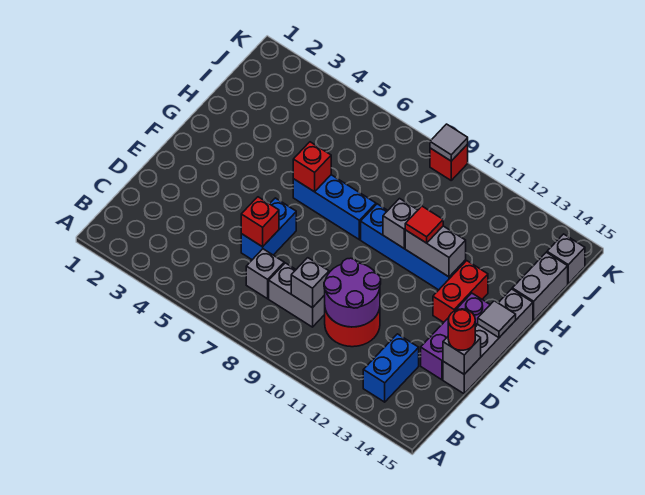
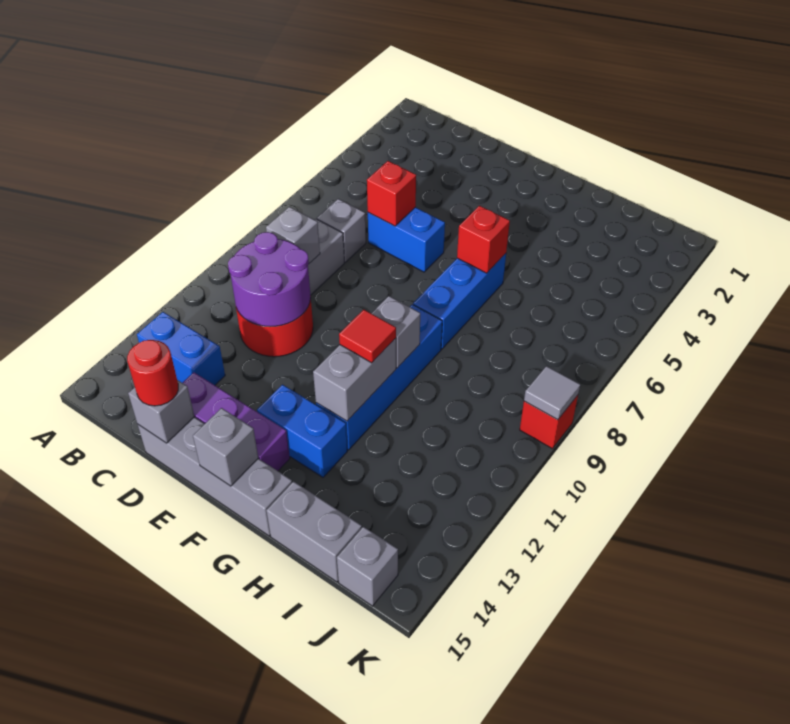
red brick F13:G13 level 1 -> blue brick F13:G13 level 1
grey tile F15 level 2 -> grey brick F15 level 2

